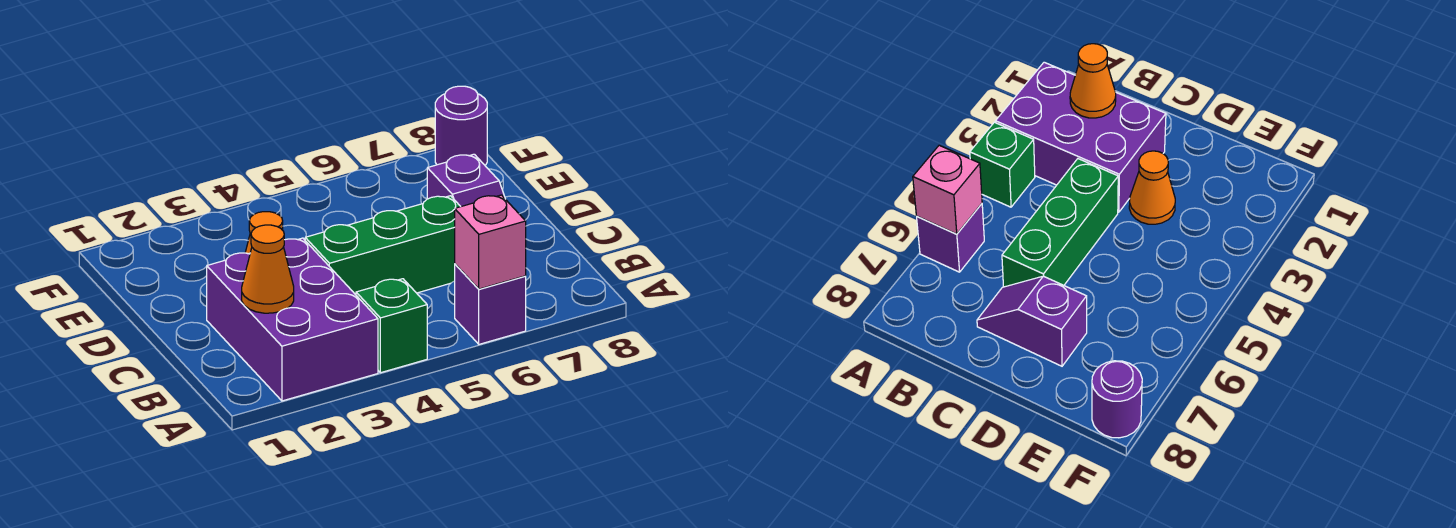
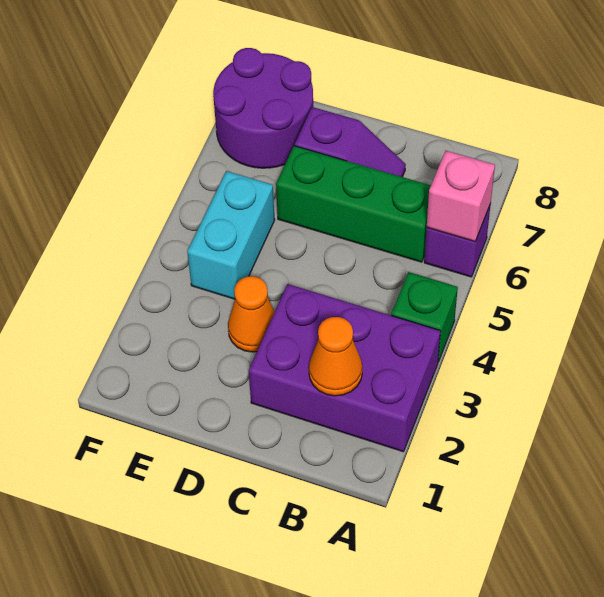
green brick C4:C6 level 1 -> green brick B6:D6 level 1
none -> cyan brick E4:E5 level 1
purple round brick F8 level 1 -> purple round brick E7:F8 level 1

